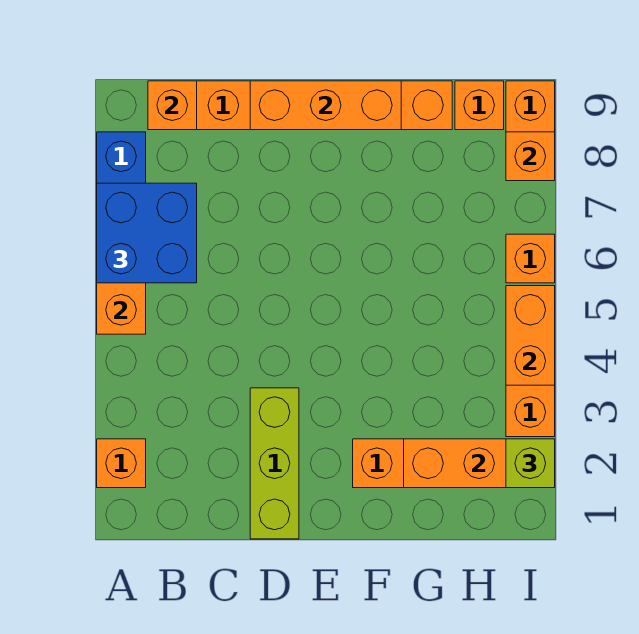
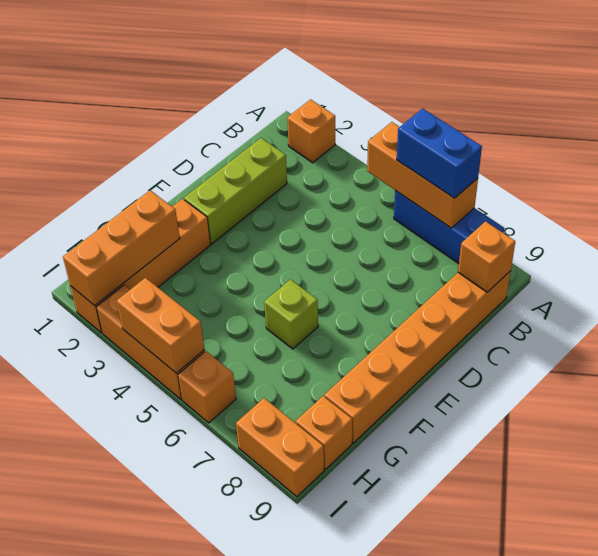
blue brick A6:B7 level 3 -> blue brick A6:A7 level 3
lime brick D1:D3 level 1 -> lime brick C2:E2 level 1
orange brick D9:F9 level 2 -> none
lime brick I2 level 3 -> lime brick F6 level 1
orange brick I8 level 2 -> none

